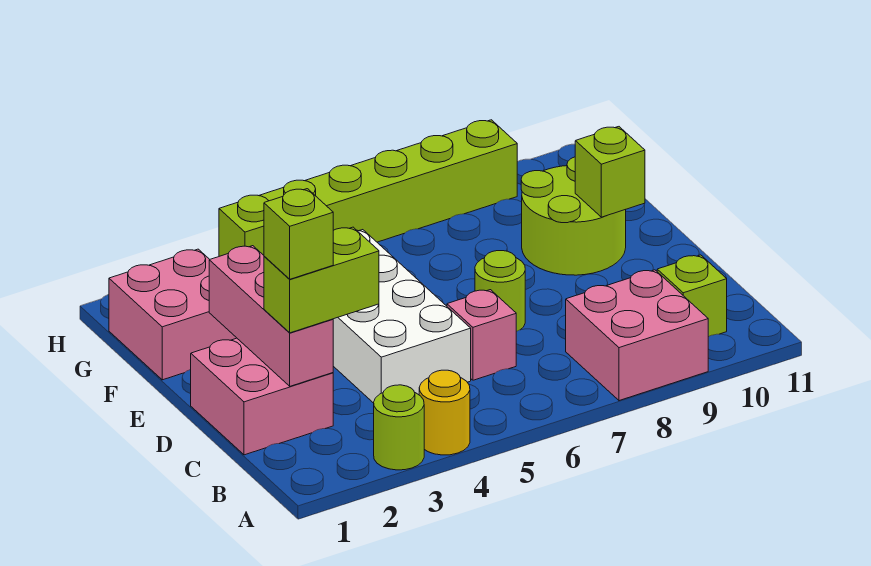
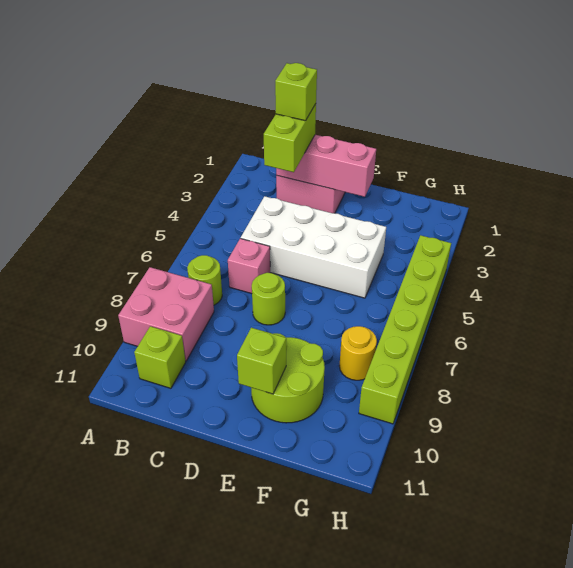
lime round brick A3 level 1 -> lime round brick B7 level 1
yellow round brick A4 level 1 -> yellow round brick G8 level 1
pink brick F1:G2 level 1 -> none

